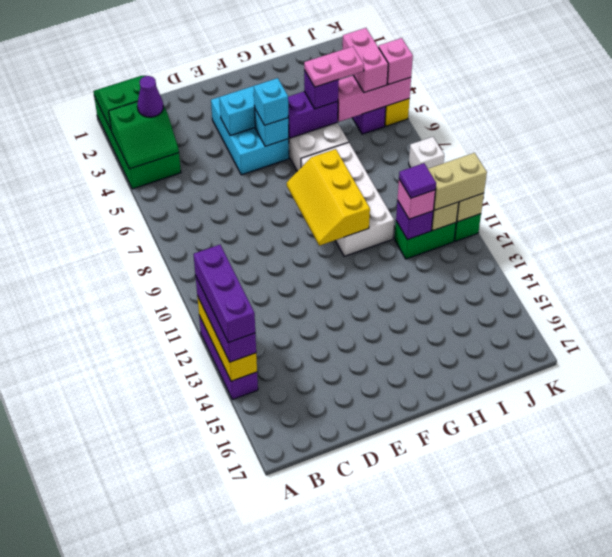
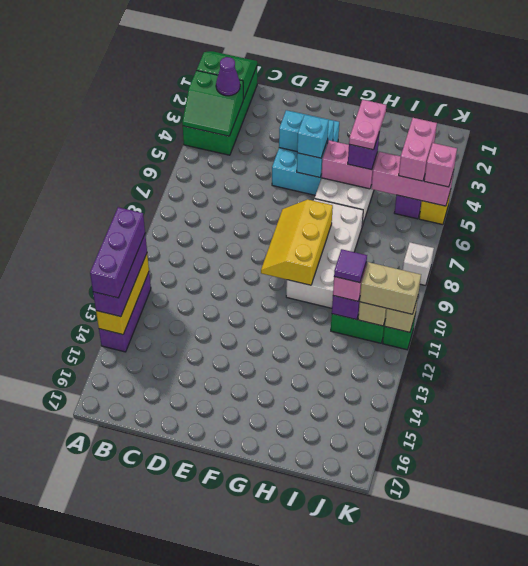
purple brick G5:H5 level 2 -> pink brick G5:H5 level 2
pink plate H5:I5 level 4 -> pink plate H4:H5 level 4

